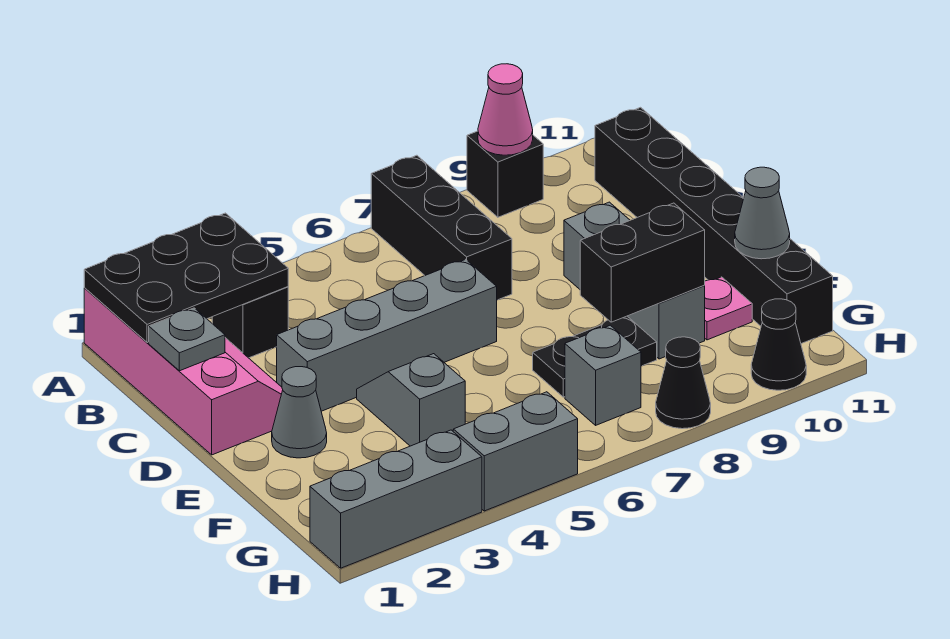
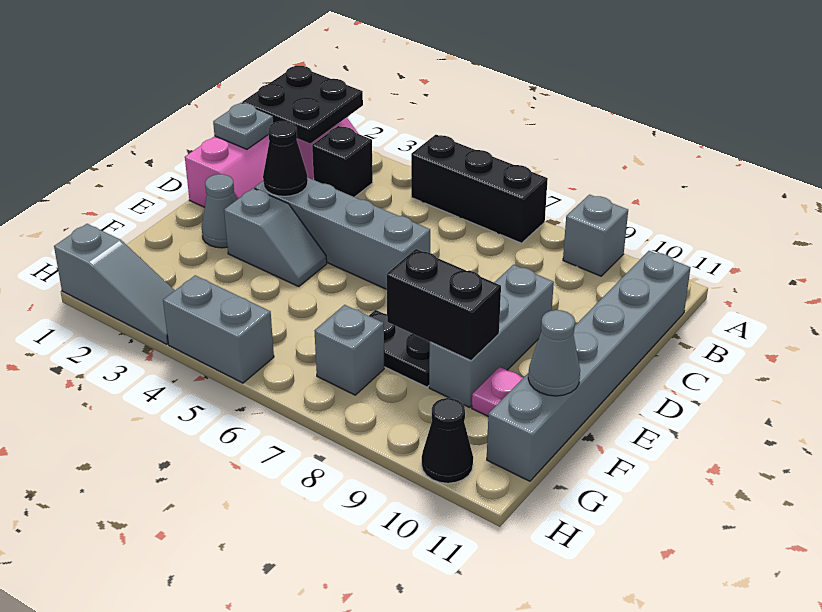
black plate A1:B3 level 2 -> black plate A1:B2 level 2
black brick A7:C7 level 1 -> black brick A5:A7 level 1
black brick A9 level 1 -> grey brick A9 level 1
pink cone A9 level 2 -> none
black brick B11:G11 level 1 -> grey brick B11:G11 level 1
grey slope E4:F4 level 1 top F -> grey slope E3:E4 level 1 top 3
grey brick H1:H3 level 1 -> grey slope H1:H3 level 1 top 1
black cone H8 level 1 -> black cone D3 level 2

